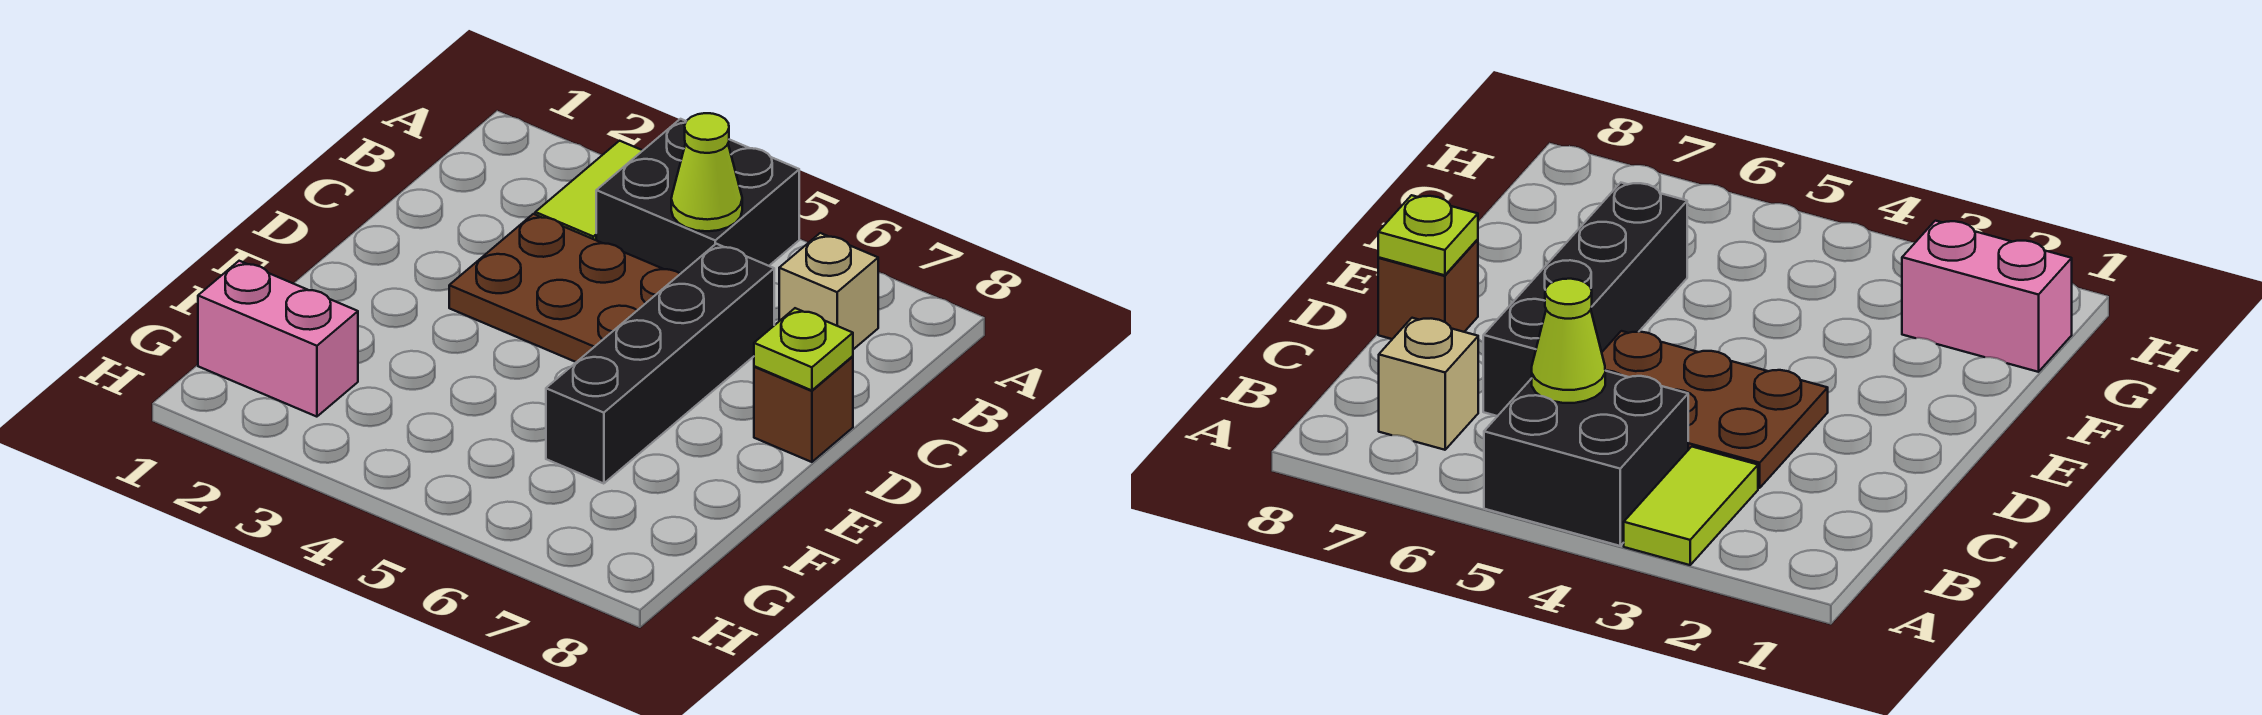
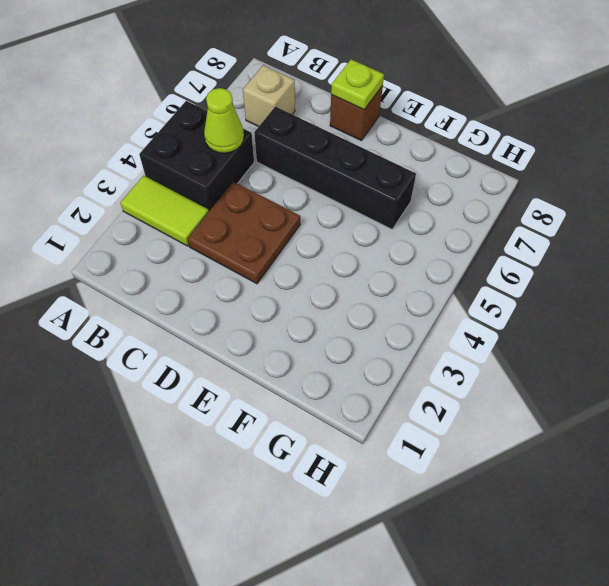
brown plate C3:D5 level 1 -> brown plate C3:D4 level 1
pink brick G1:G2 level 1 -> none

